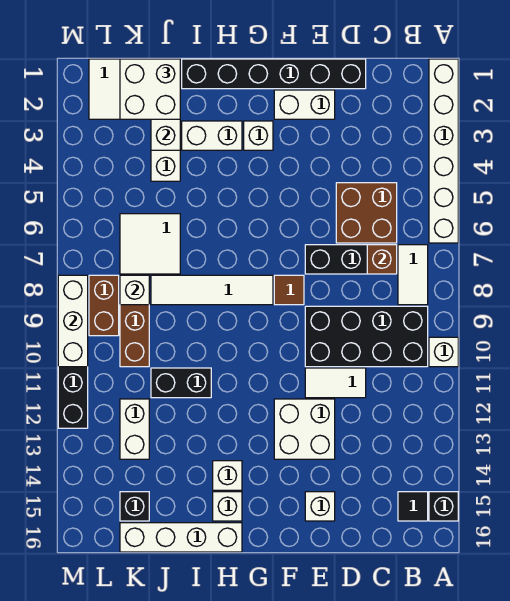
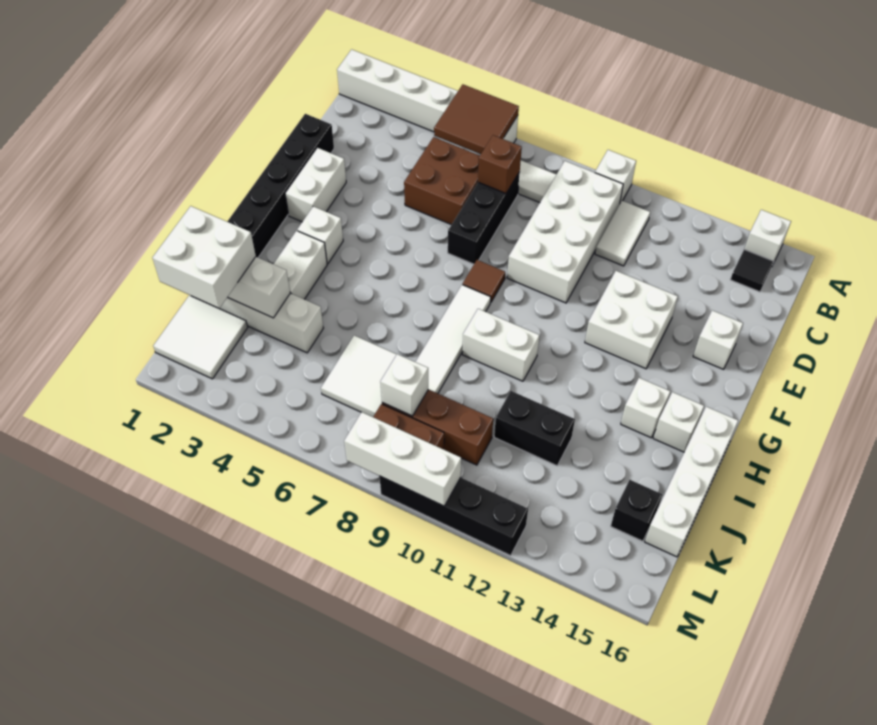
none -> brown tile A5:B6 level 2
black brick A15 level 1 -> white brick A15 level 1
black brick B9:E10 level 1 -> white brick B9:E10 level 1
white tile D11:E11 level 1 -> white tile B11:C11 level 1
black brick I11:J11 level 1 -> black brick J11:J12 level 1
white brick K12:K13 level 1 -> white brick H9:H10 level 1

